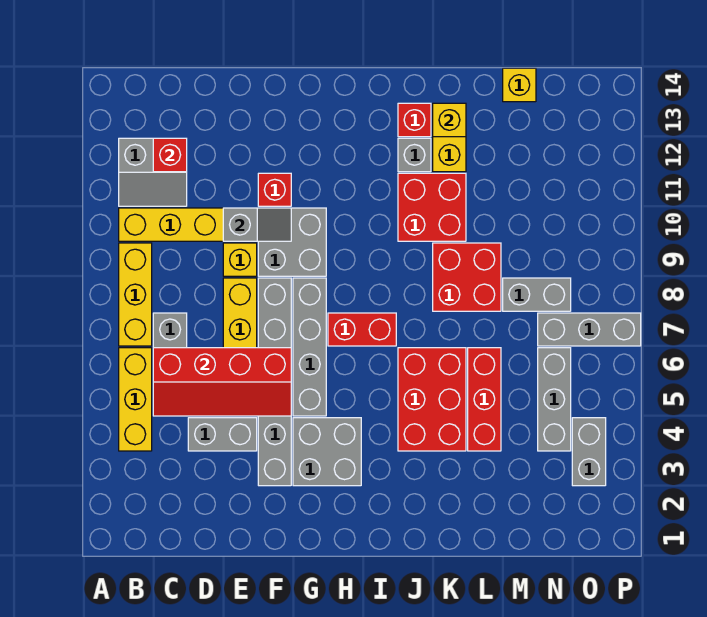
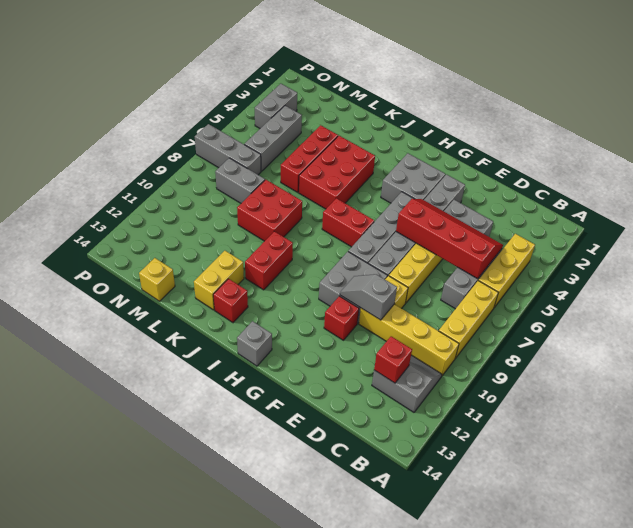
red brick J10:K11 level 1 -> red brick J10:J11 level 1
grey brick J12 level 1 -> grey brick H14 level 1
yellow brick K13 level 2 -> none

